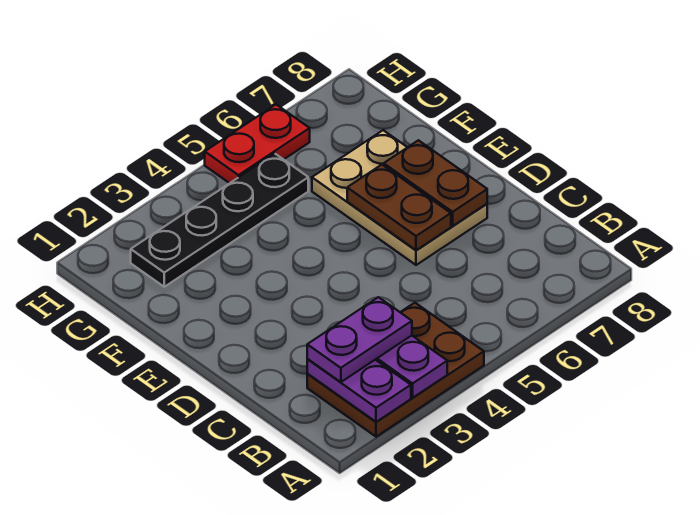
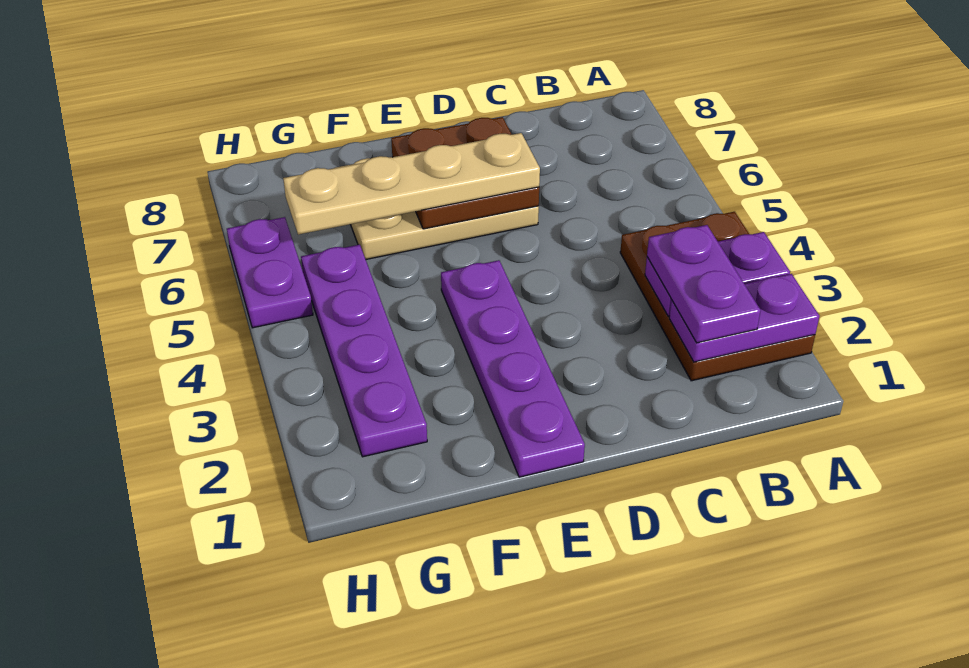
none -> tan plate D6:G6 level 3
none -> purple plate E1:E4 level 1
black plate G2:G5 level 1 -> purple plate G2:G5 level 1
red plate H5:H6 level 1 -> purple plate H5:H6 level 1

